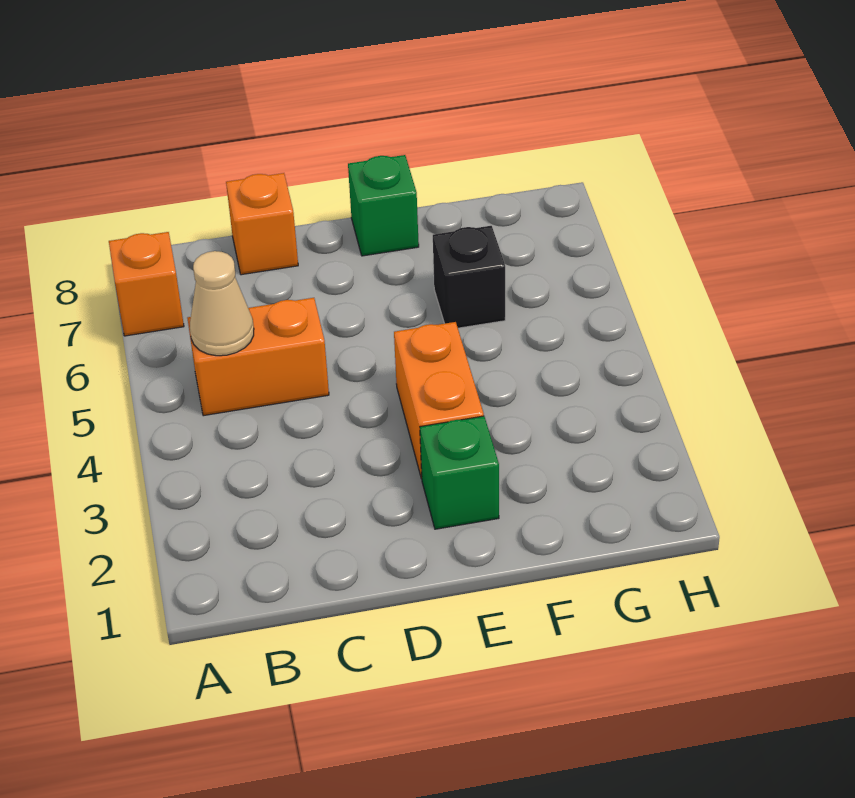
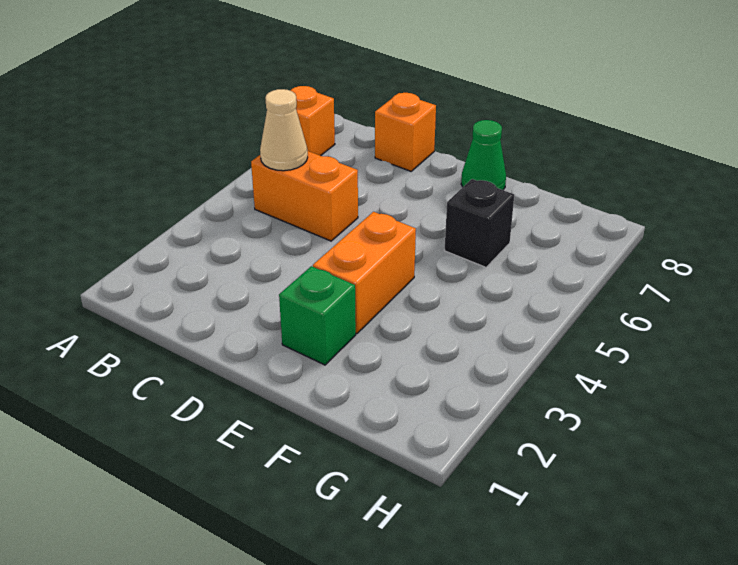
green brick E8 level 1 -> green cone E8 level 1

